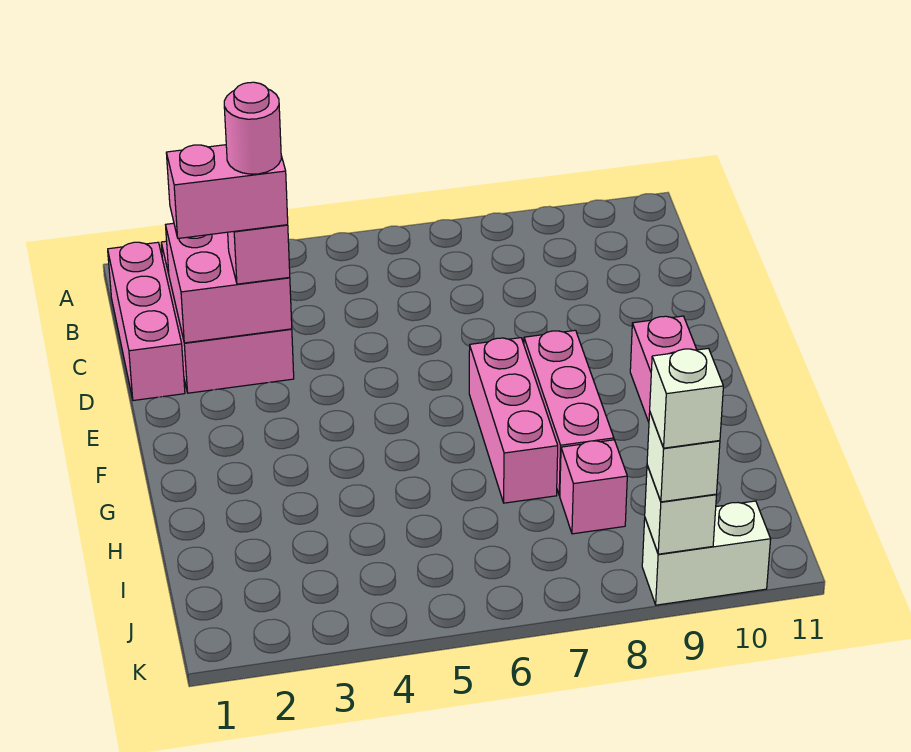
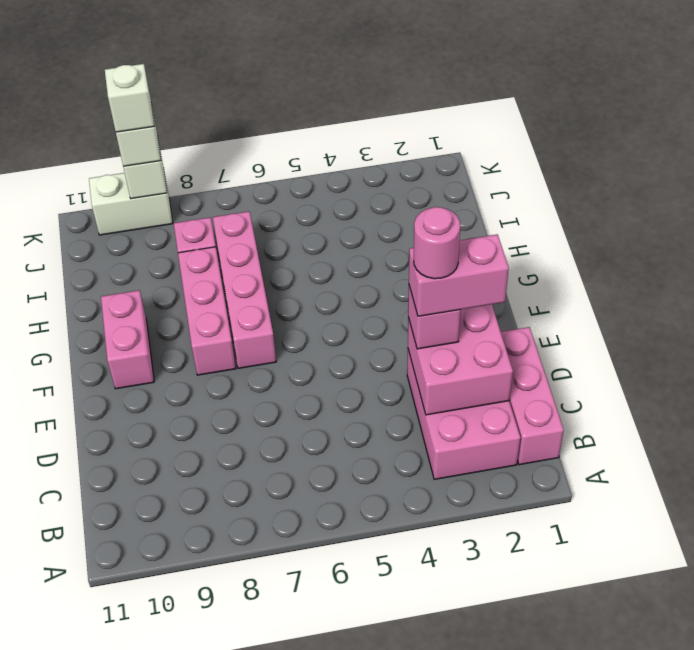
pink brick F7:H7 level 1 -> pink brick F7:I7 level 1

